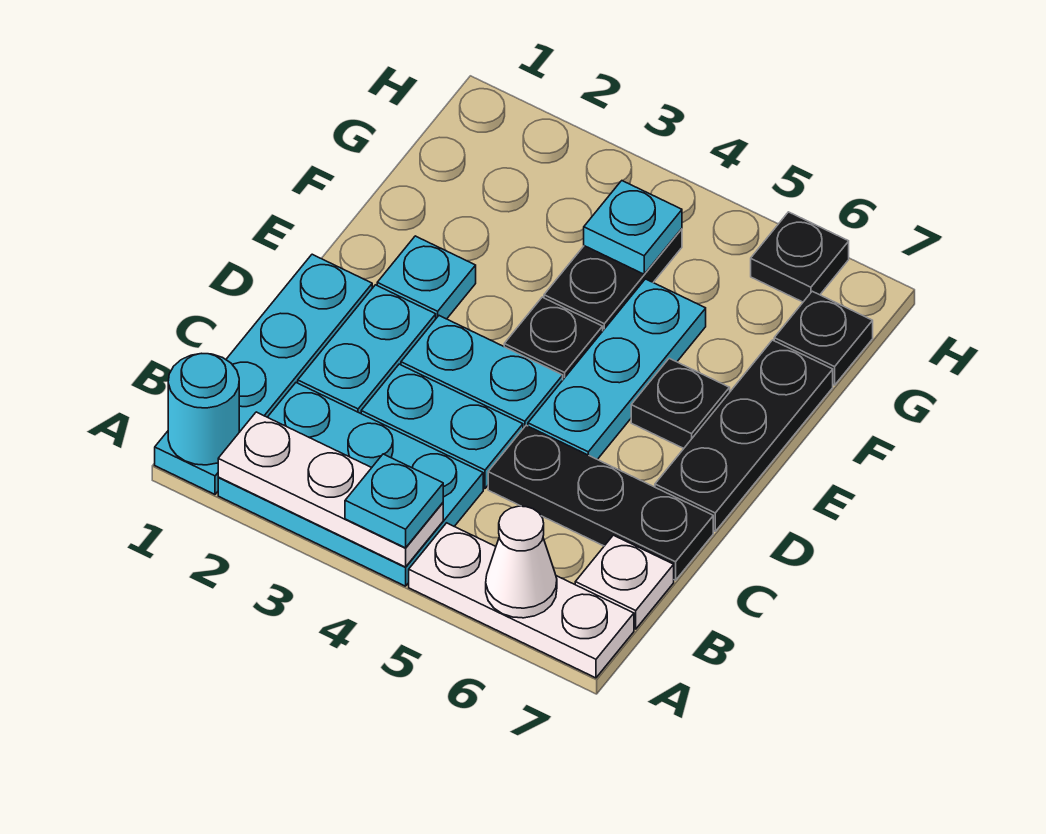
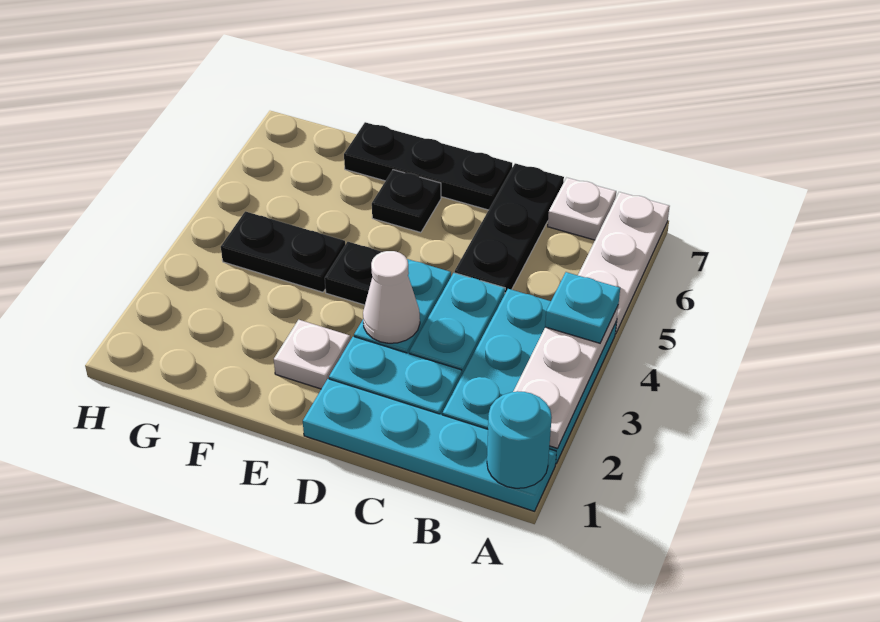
white cone A6 level 2 -> white cone D3 level 2
cyan plate D5:F5 level 1 -> none
cyan plate E2 level 1 -> white plate E2 level 1
cyan plate G4 level 2 -> none
black plate G7 level 1 -> none
black plate H6 level 1 -> none

